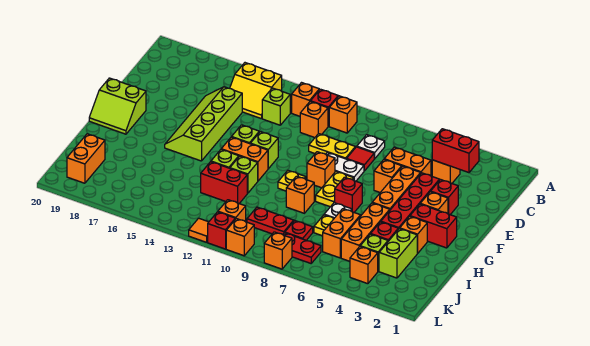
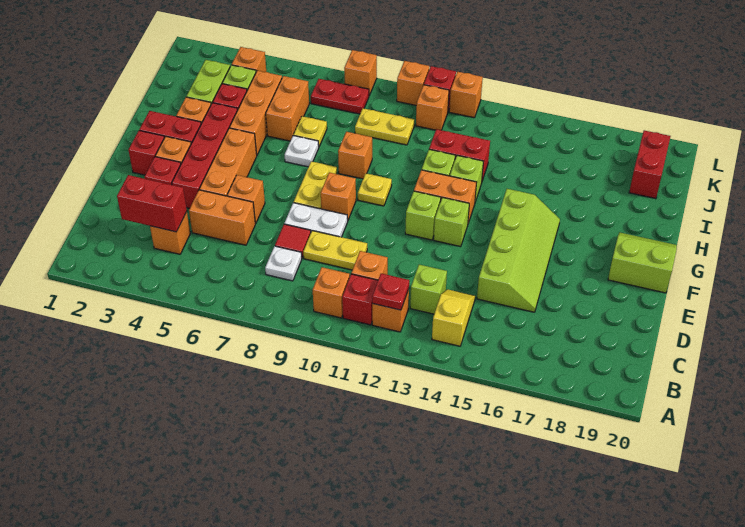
yellow slope B14:C15 level 1 top B -> yellow slope B14:C14 level 1 top B
red brick G7 level 1 -> red brick F2 level 1
red plate J8 level 1 -> red plate B12 level 2
red plate J9:J10 level 1 -> yellow plate J9:J10 level 1
orange brick J19:K19 level 1 -> red brick J19:K19 level 1
orange tile L12 level 1 -> orange brick L12 level 1

